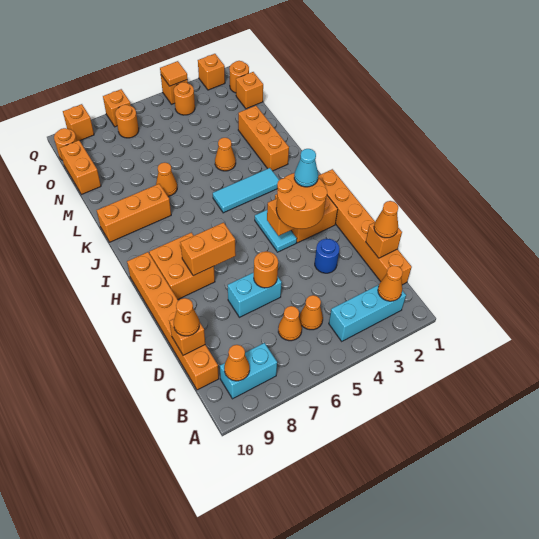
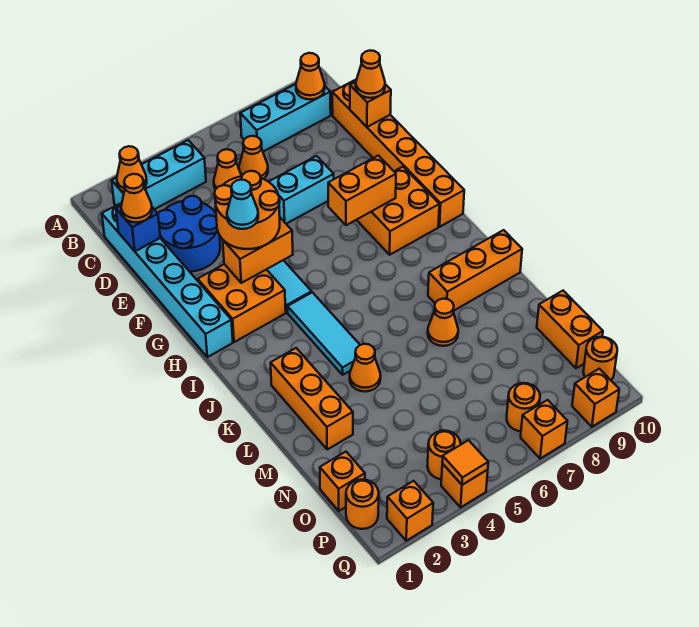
cyan brick B8:B9 level 1 -> cyan brick B7:B9 level 1
orange brick C1:H1 level 1 -> cyan brick C1:H1 level 1
orange brick D1 level 2 -> blue brick D1 level 2
blue round brick E3 level 1 -> blue round brick D2:E3 level 1
orange round brick E6 level 2 -> none
cyan tile J3:J5 level 1 -> cyan tile I4:K4 level 1

